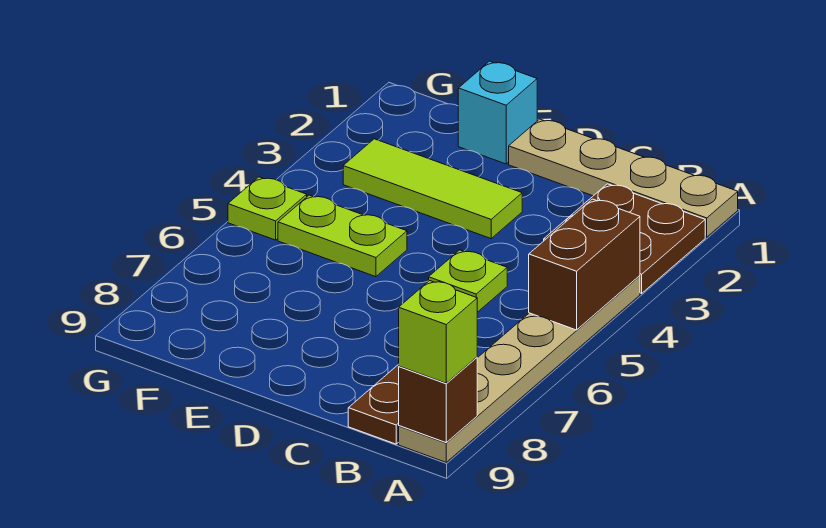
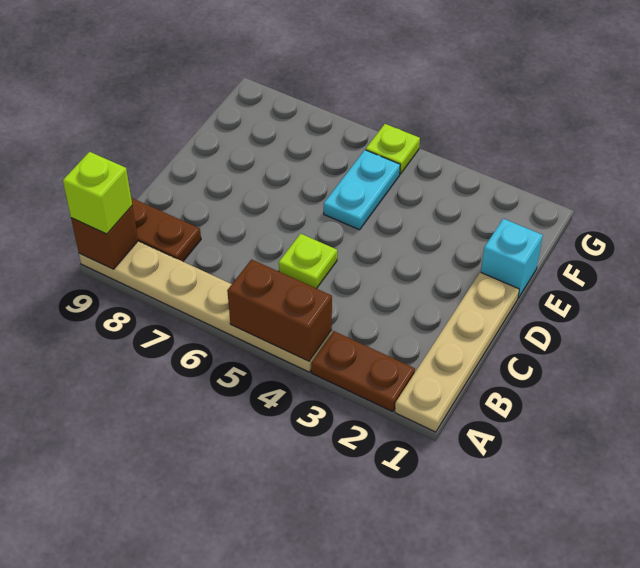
brown plate A2:B3 level 1 -> brown plate A2:A3 level 1
lime tile D3:F3 level 1 -> none
lime plate E5:F5 level 1 -> cyan plate E5:F5 level 1

